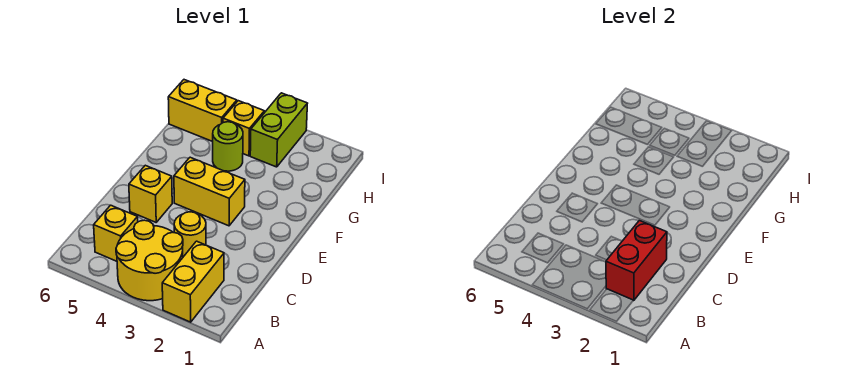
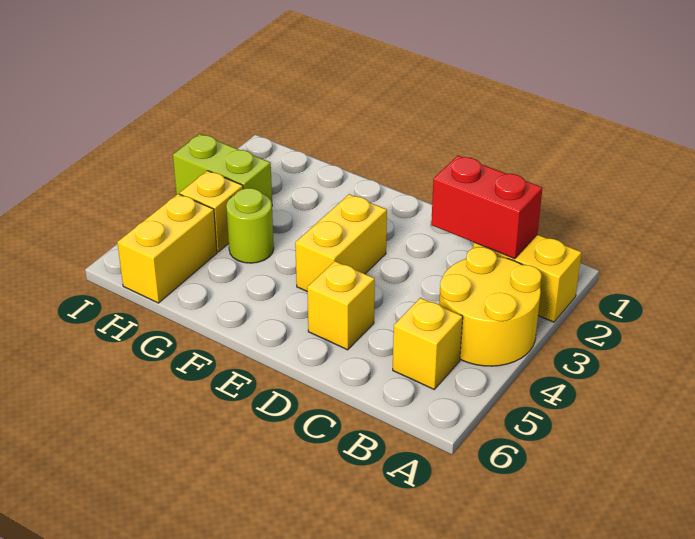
yellow round brick C3 level 1 -> none

